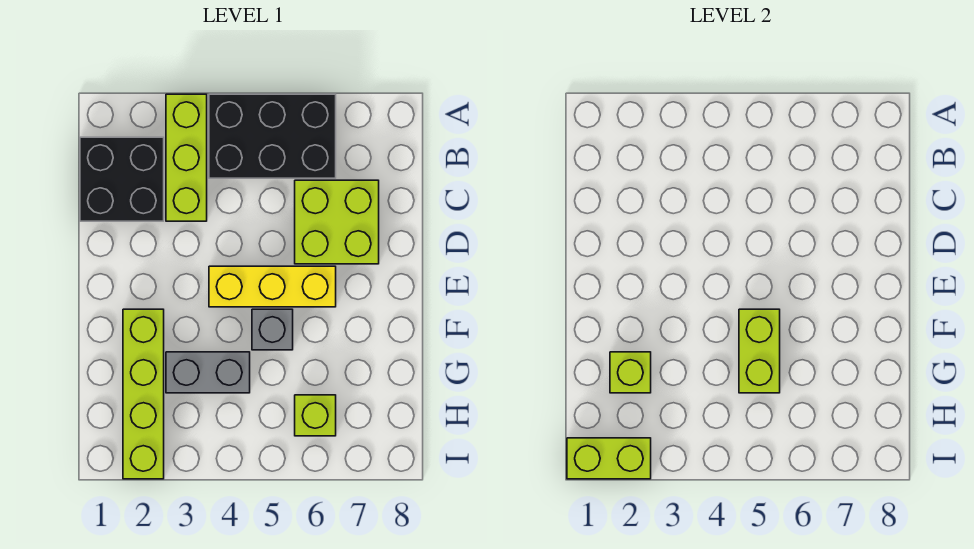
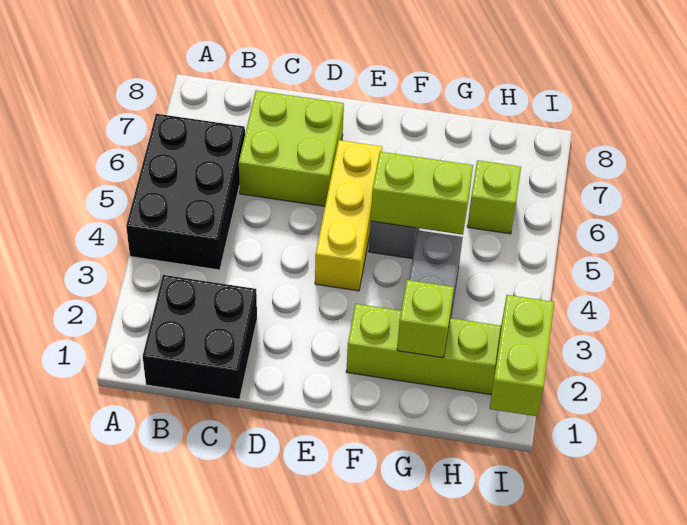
lime brick A3:C3 level 1 -> none

